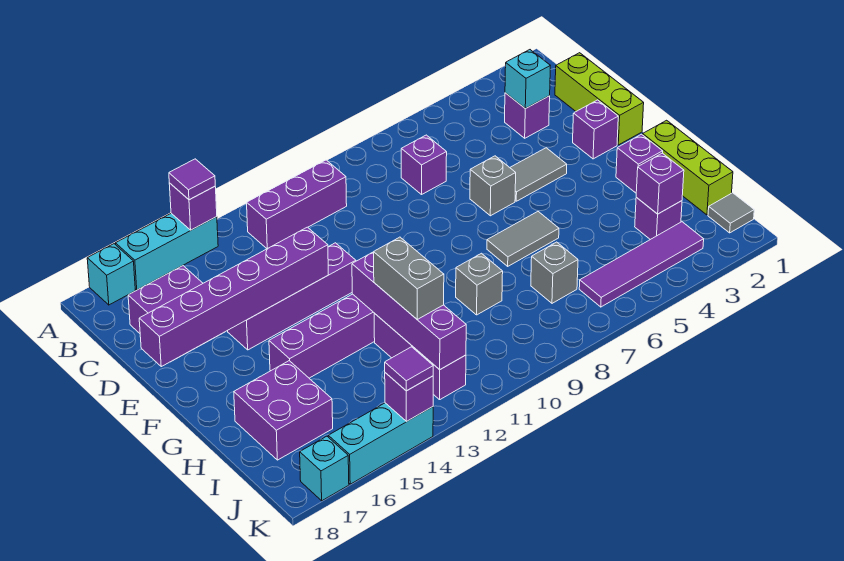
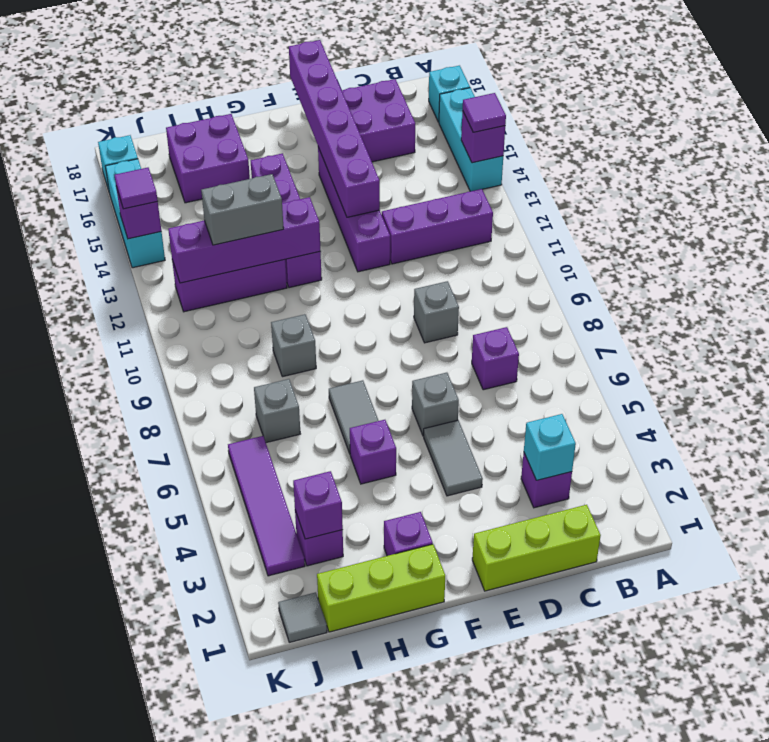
purple brick B10:B12 level 1 -> purple brick B12:D12 level 1
none -> grey brick D9 level 1
purple brick E2 level 1 -> purple brick G5 level 1

